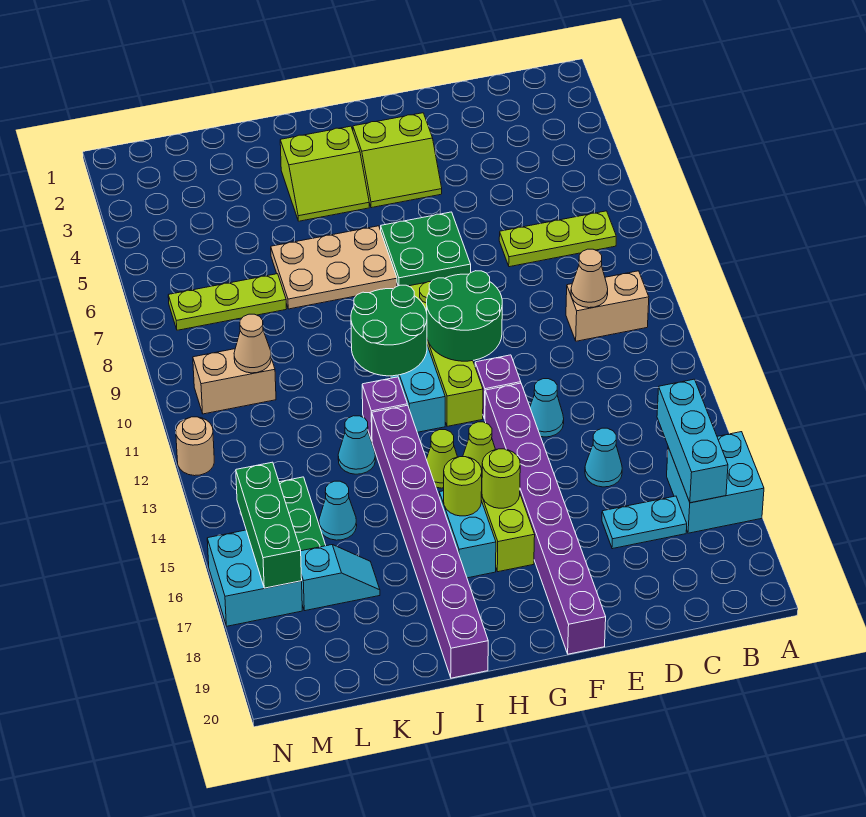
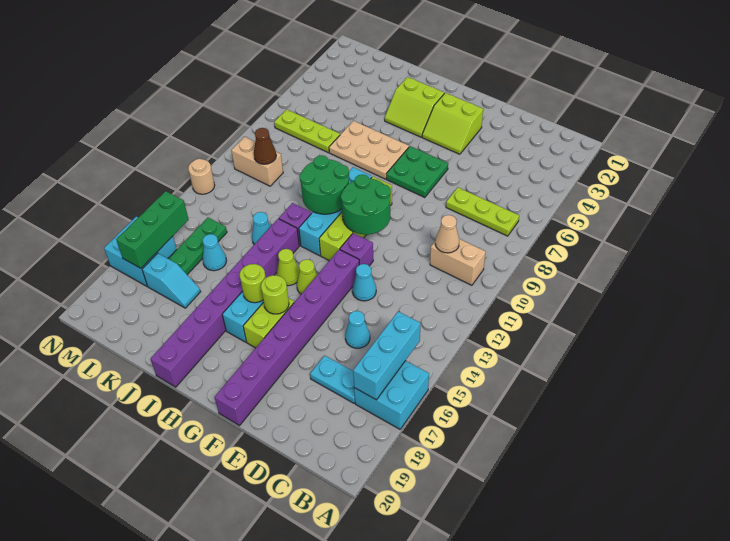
tan cone L10 level 2 -> brown cone L10 level 2

